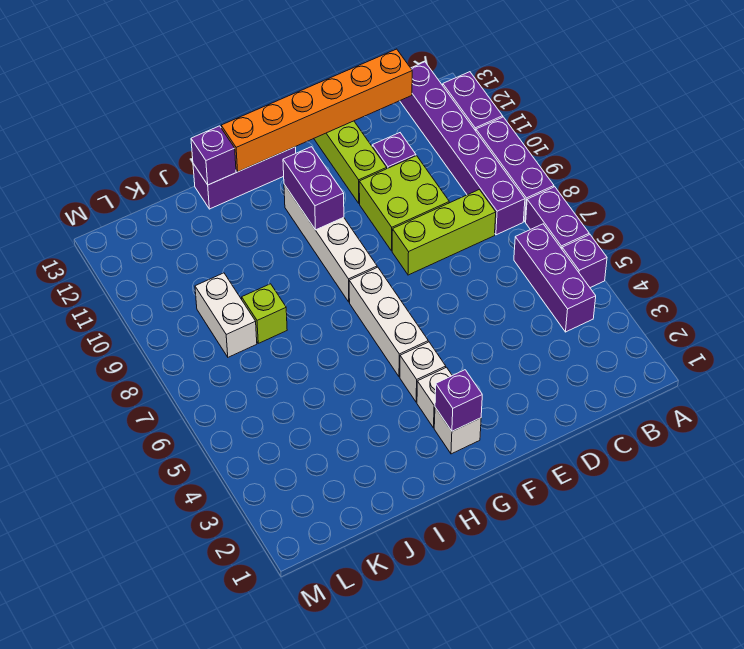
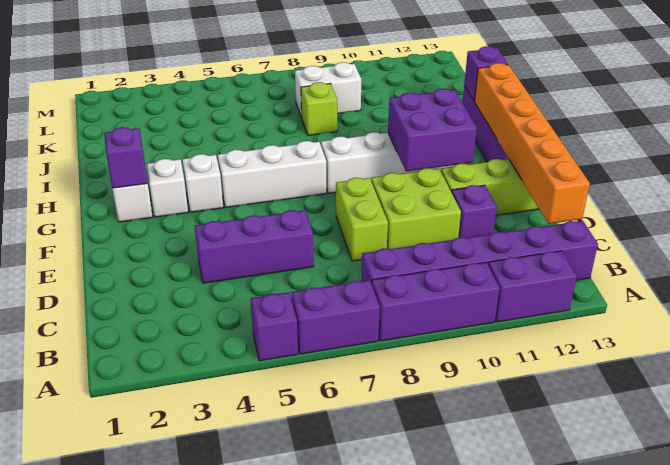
purple brick B4:B6 level 1 -> purple brick D4:D6 level 1
lime brick C8:E8 level 1 -> lime brick D8:E8 level 1
purple brick G10:G11 level 2 -> purple brick F10:G11 level 2

